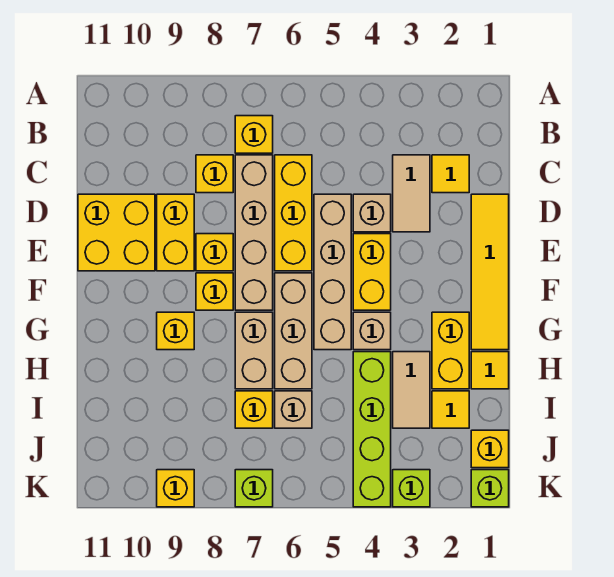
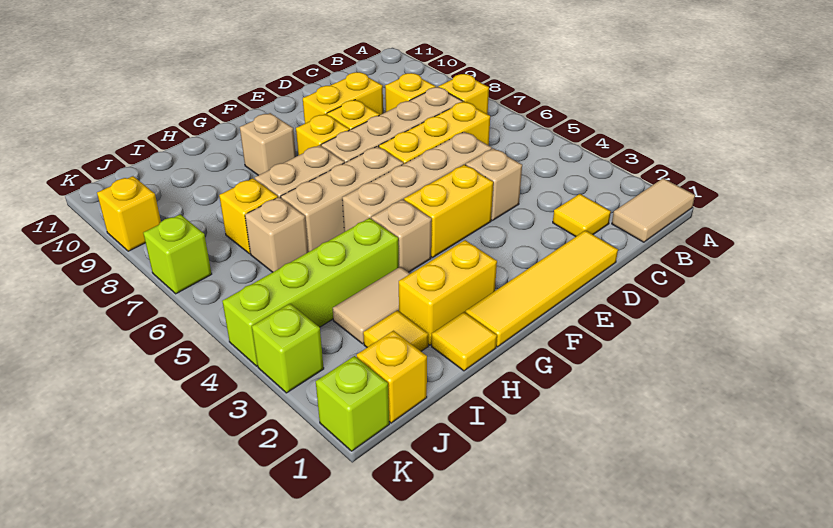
tan tile C3:D3 level 1 -> tan tile A1:B1 level 1
yellow brick D10:E11 level 1 -> none
yellow brick G9 level 1 -> tan brick G9 level 1

